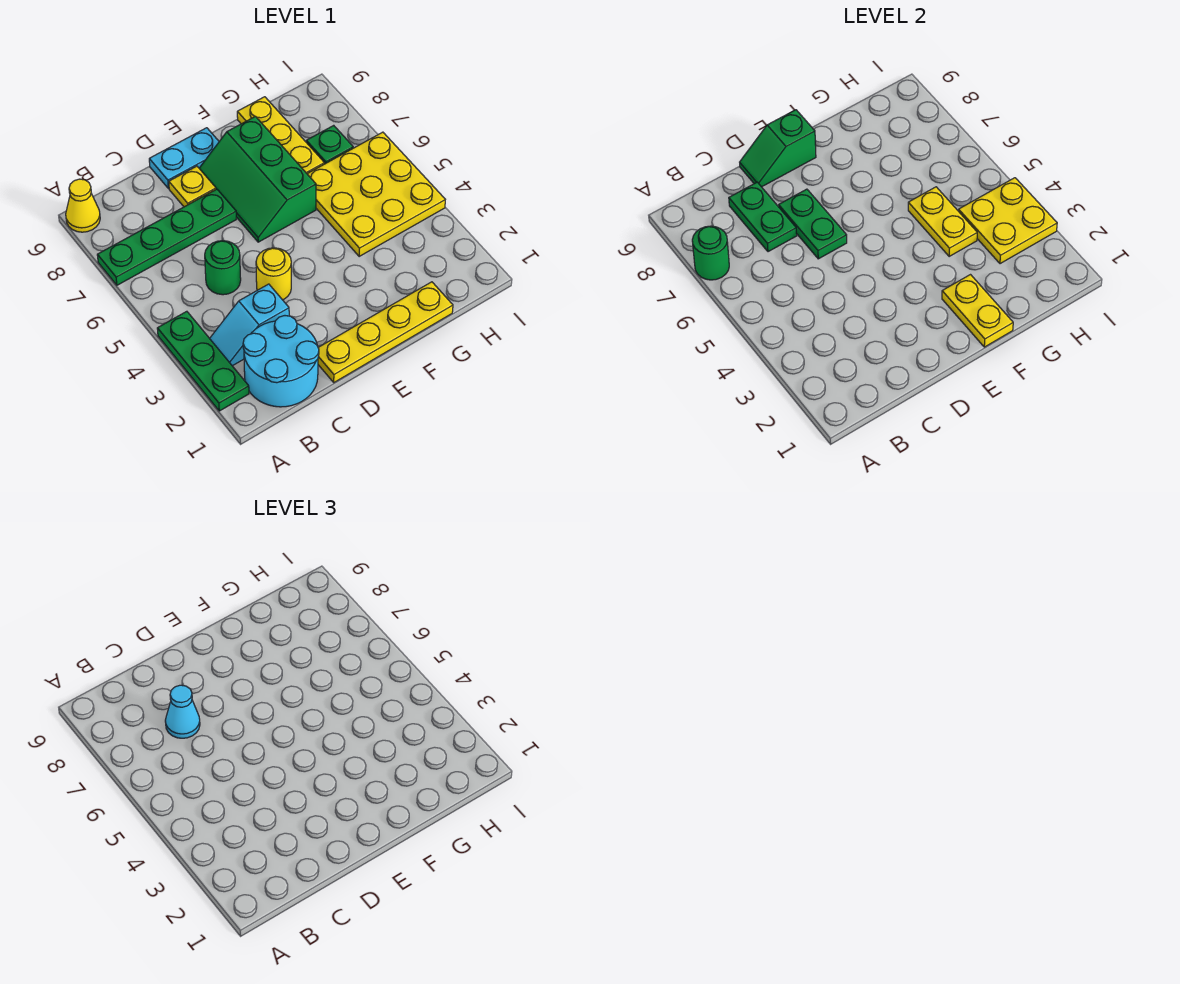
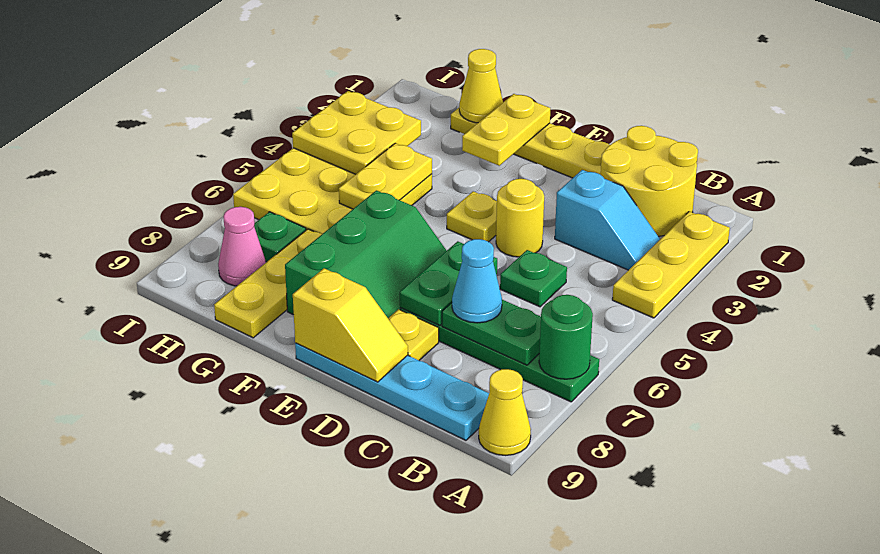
green plate A2:A4 level 1 -> yellow plate A2:A4 level 1
cyan round brick B1:C2 level 1 -> yellow round brick B1:C2 level 1
green round brick C5 level 1 -> green plate C5 level 1
green plate C7:C8 level 2 -> green plate B7:C7 level 2
cyan plate D9:E9 level 1 -> cyan plate B9:E9 level 1
green slope D9:E9 level 2 top E -> yellow slope D9:E9 level 2 top E
none -> yellow plate E4 level 1
none -> yellow cone G1 level 2
none -> pink cone H8 level 1

